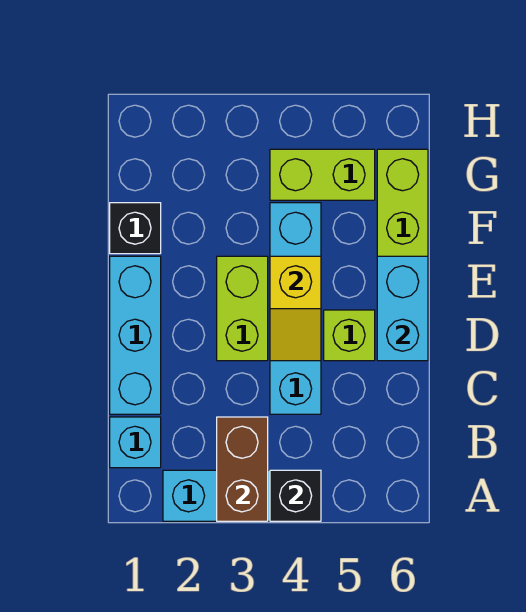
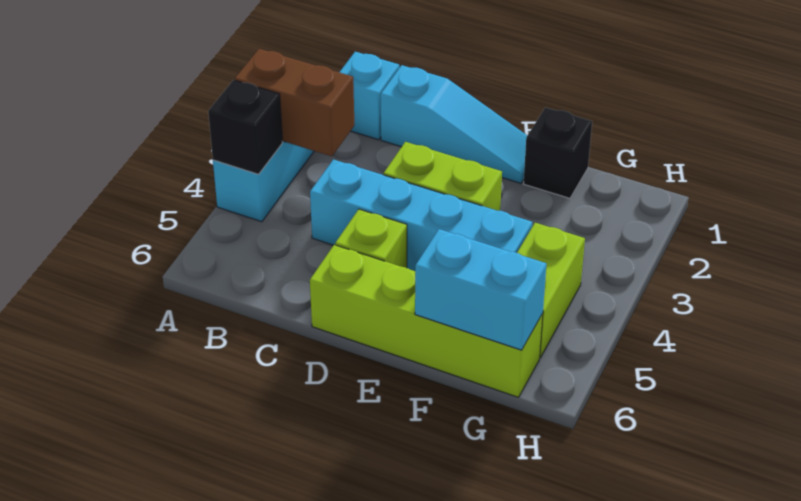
cyan brick C1:E1 level 1 -> cyan slope C1:E1 level 1 top C
yellow slope D4:E4 level 2 top E -> none
cyan brick D6:E6 level 2 -> cyan brick F6:G6 level 2

